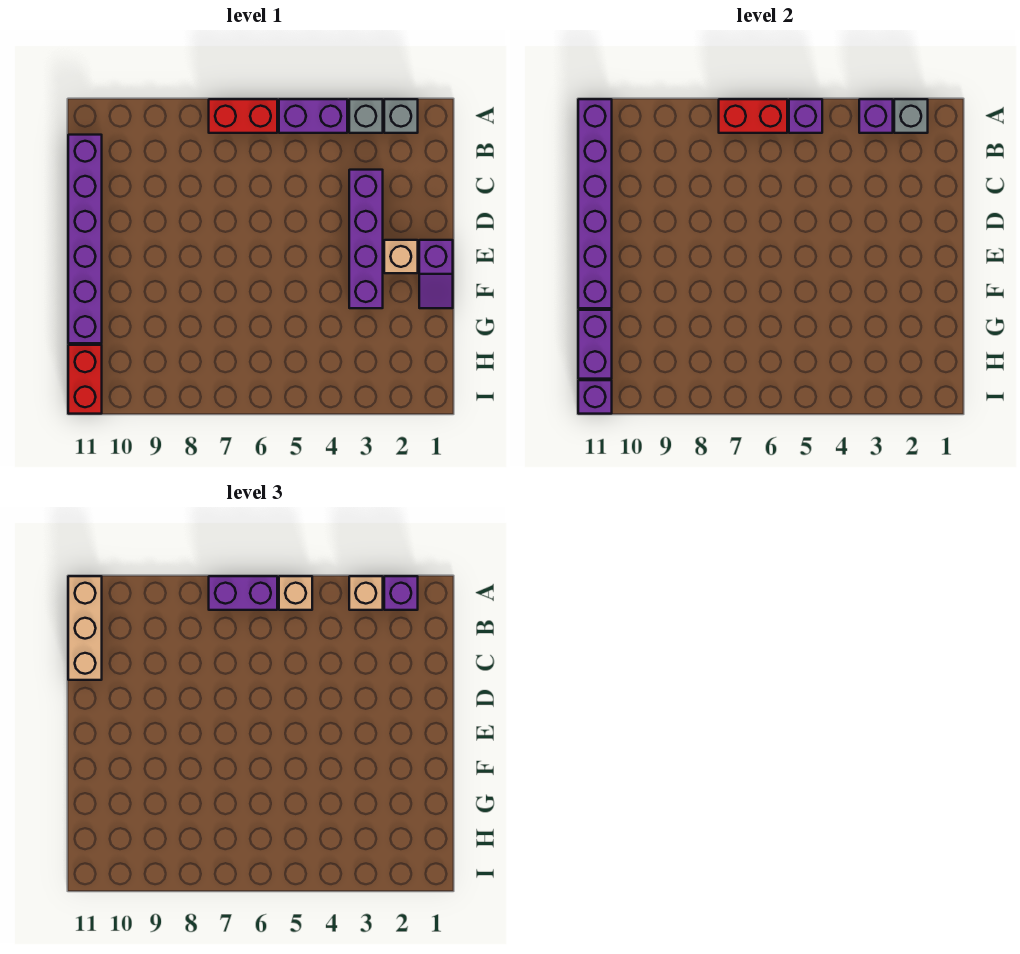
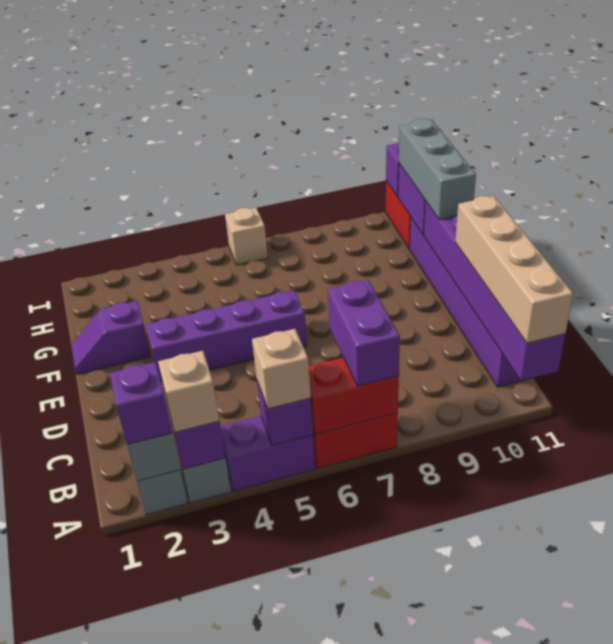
purple brick A6:A7 level 3 -> purple brick A7:B7 level 3
tan brick A11:C11 level 3 -> tan brick A11:D11 level 3
purple brick C3:F3 level 1 -> purple brick E3:E6 level 1
purple slope E1:F1 level 1 top E -> purple slope F1:F2 level 1 top 2
tan brick E2 level 1 -> tan brick I6 level 1
none -> grey brick F11:H11 level 3

